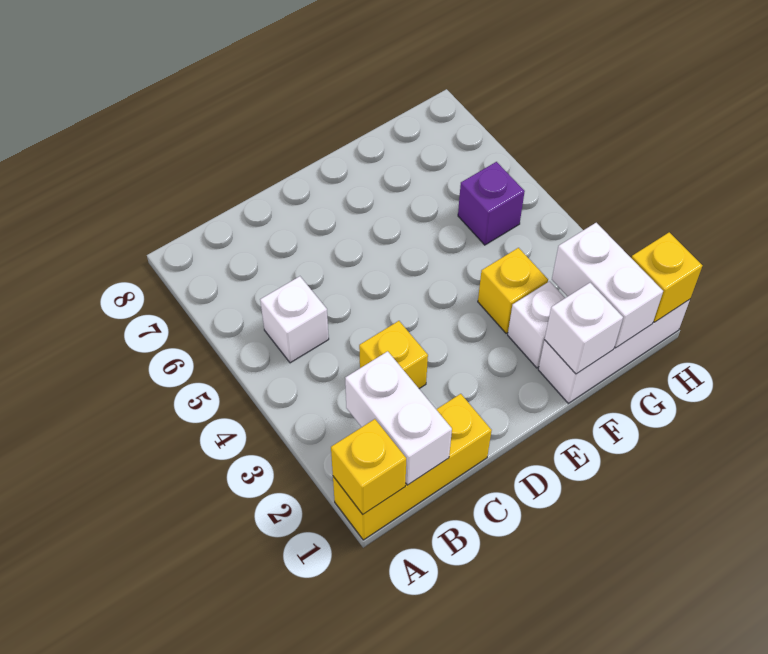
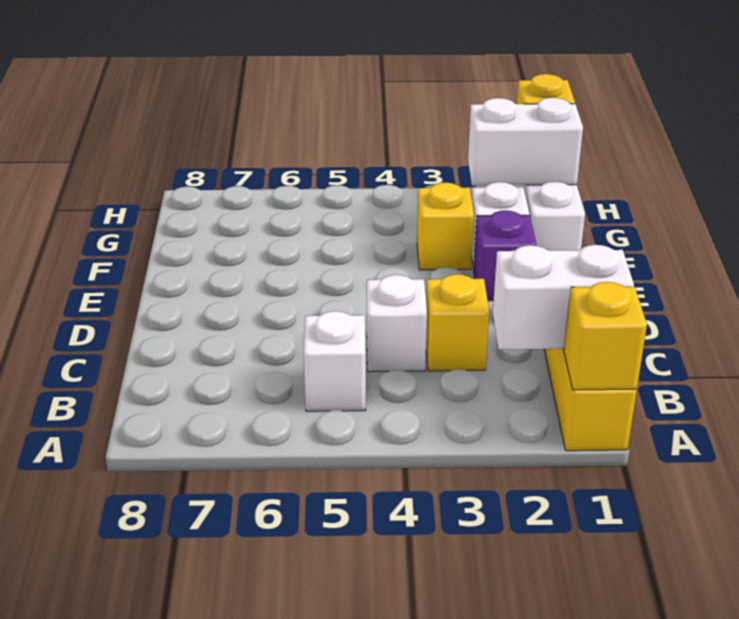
white brick F1 level 2 -> white brick C4 level 1
purple brick G5 level 1 -> purple brick E2 level 1

